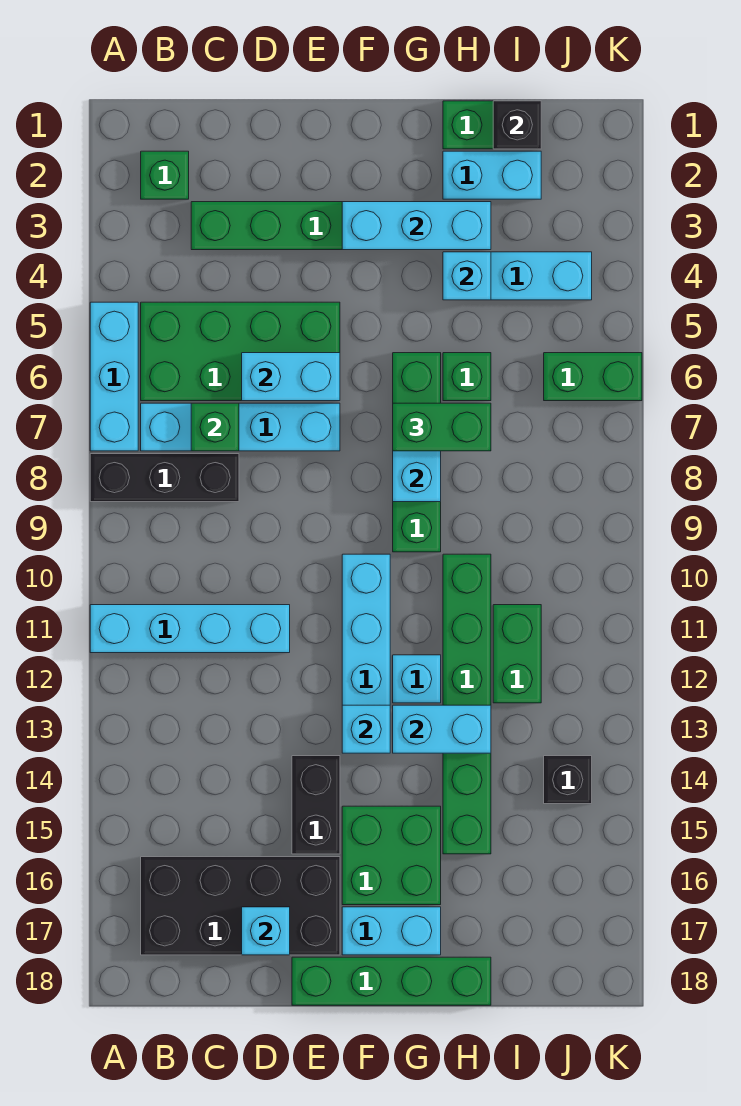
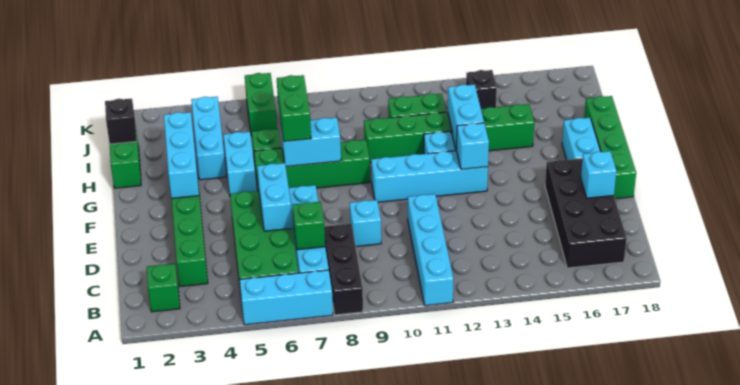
black brick E14:E15 level 1 -> none
green brick F15:G16 level 1 -> none
cyan brick H2:I2 level 1 -> cyan brick G5:H5 level 1
cyan brick H4 level 2 -> cyan brick D9 level 1

